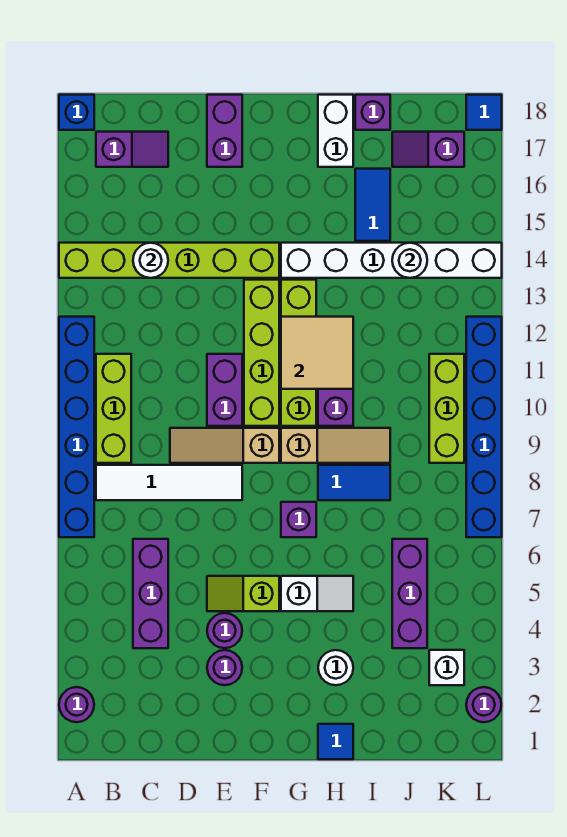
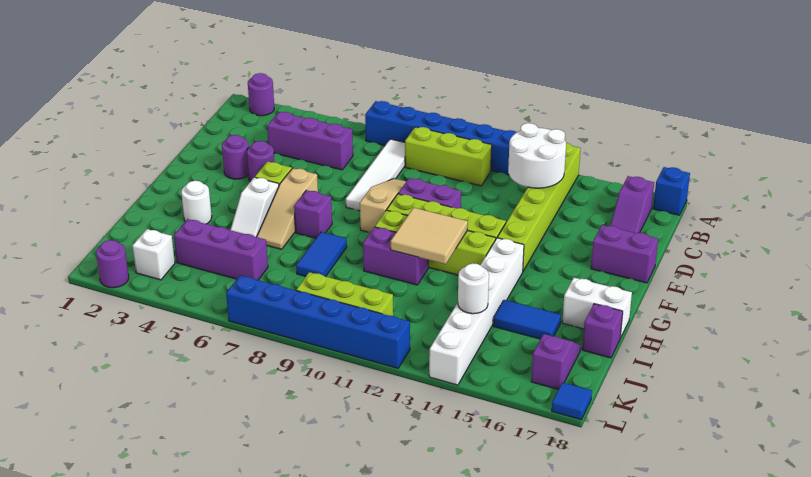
white round brick C14 level 2 -> white round brick B13:C14 level 2
tan slope G9:I9 level 1 top G -> tan slope F6:H6 level 1 top F
blue tile H1 level 1 -> none

